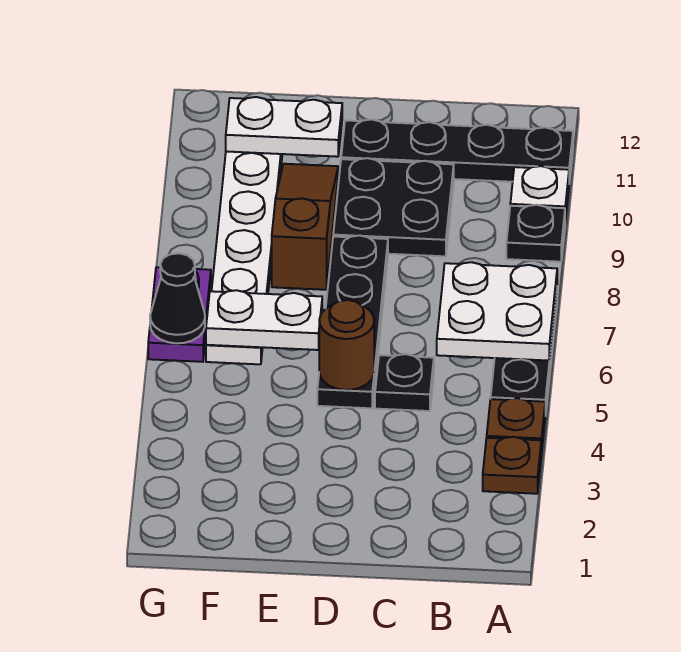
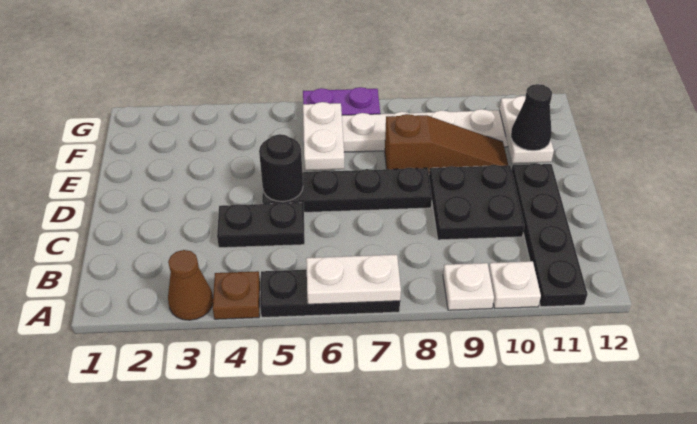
brown plate A3 level 1 -> brown cone A3 level 1
white plate A6:B7 level 2 -> white plate A6:A7 level 2
black plate A9 level 1 -> white plate A9 level 1
black plate C5 level 1 -> black plate C4:C5 level 1
brown round brick D5 level 2 -> black round brick D5 level 2
black cone G6 level 2 -> black cone E11 level 3

